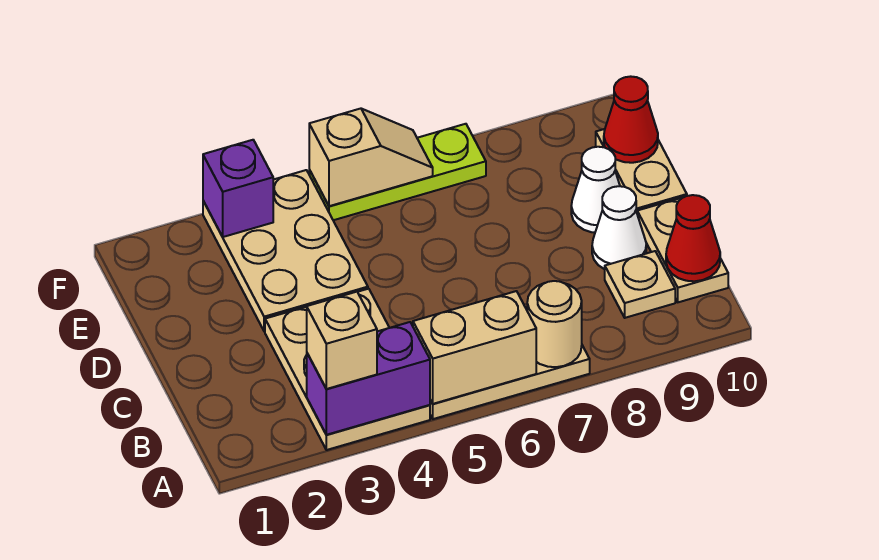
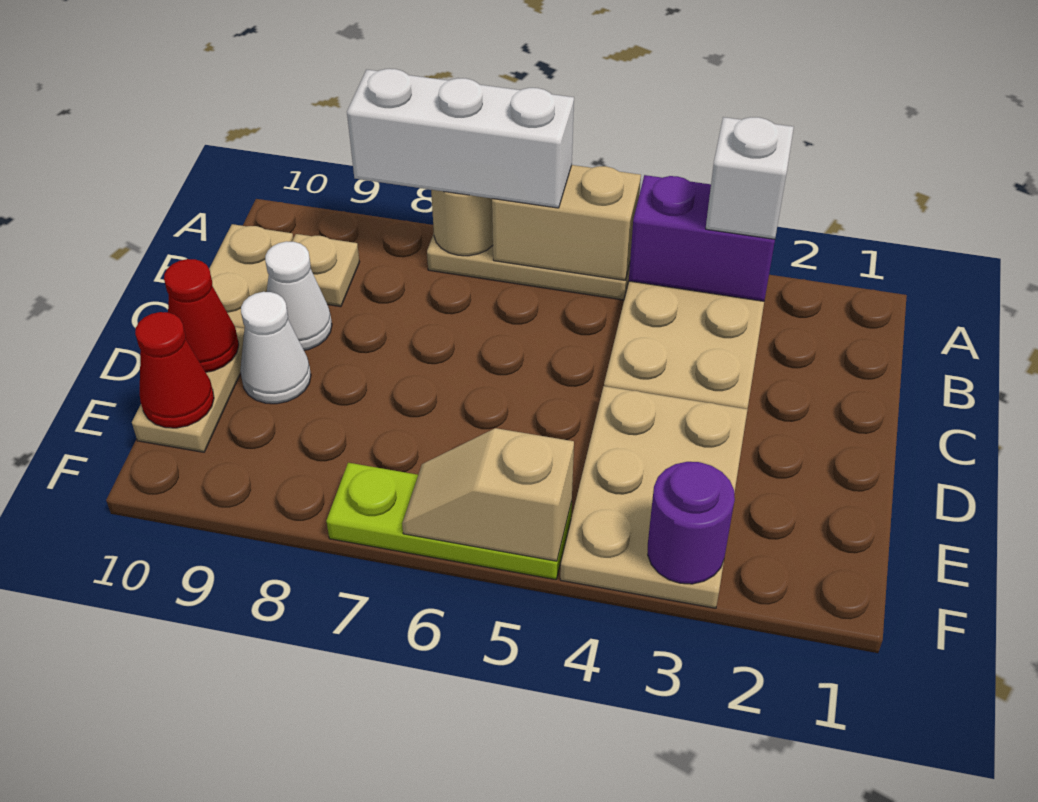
tan brick A3 level 3 -> white brick A3 level 3
none -> white brick A6:A8 level 3
red cone B10 level 2 -> red cone D10 level 2
purple brick F3 level 2 -> purple round brick F3 level 2

